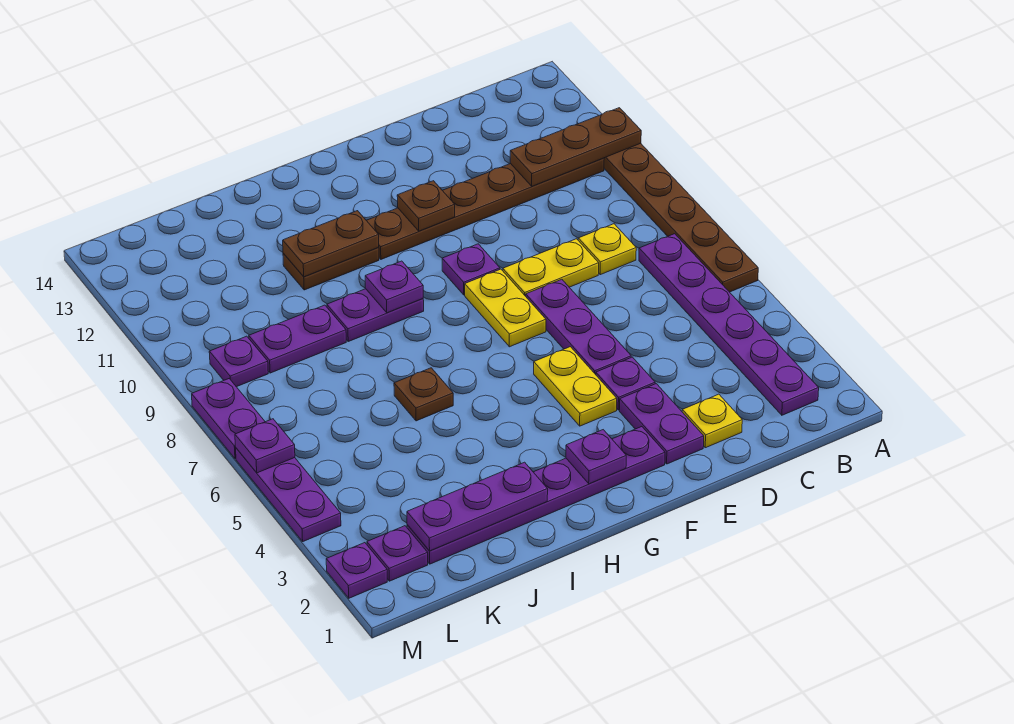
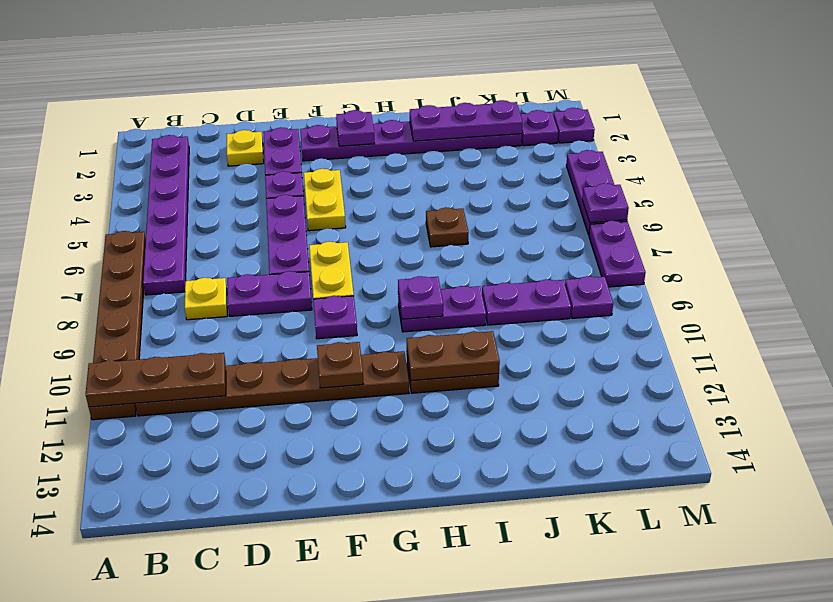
yellow plate D8:E8 level 1 -> purple plate D8:E8 level 1

